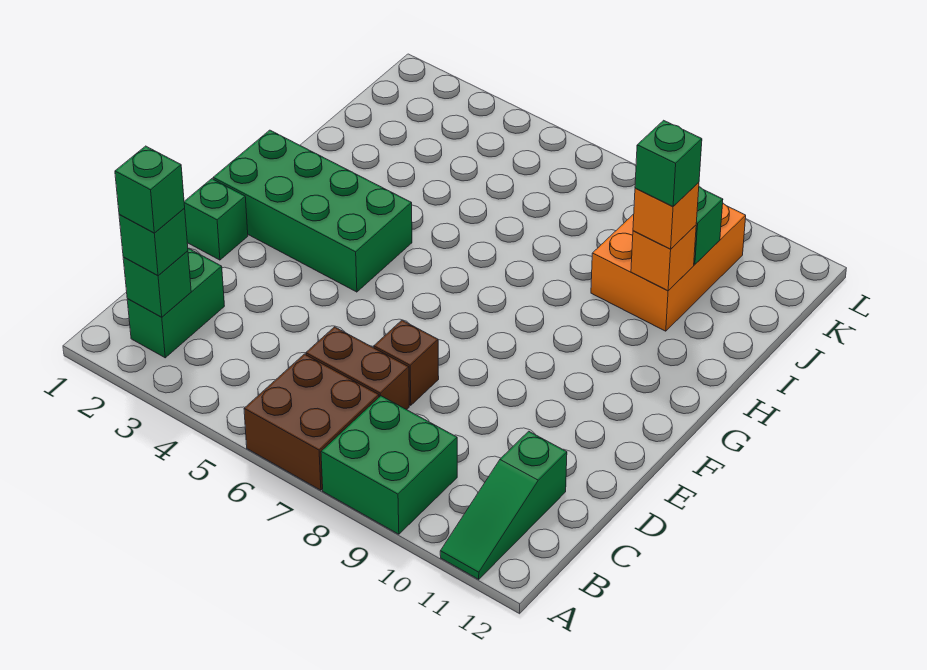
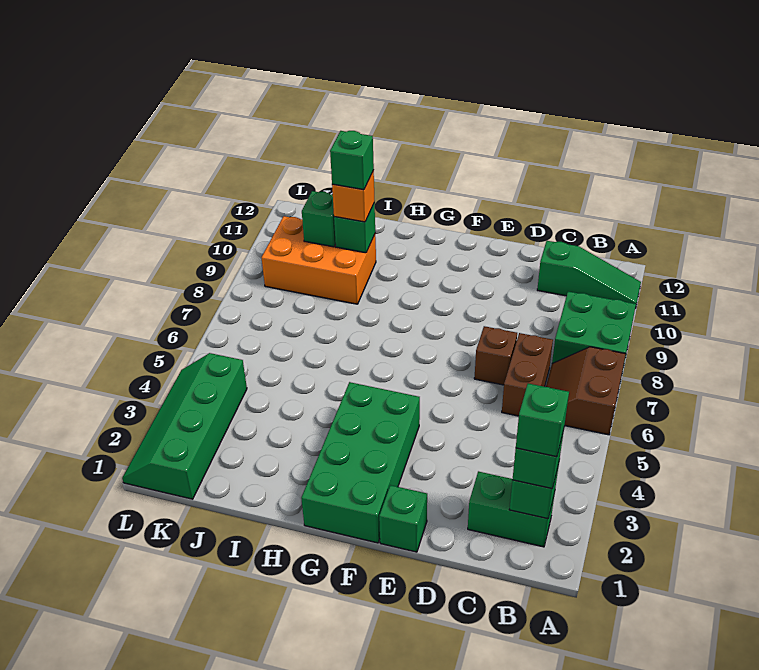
brown brick A6:B7 level 1 -> brown slope A6:B7 level 1 top A
orange brick I10 level 2 -> green brick I10 level 2
none -> green slope K1:L4 level 1 top K

